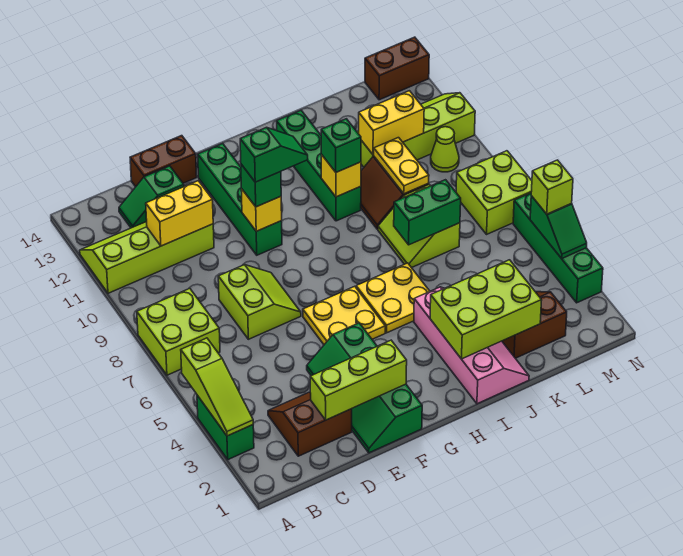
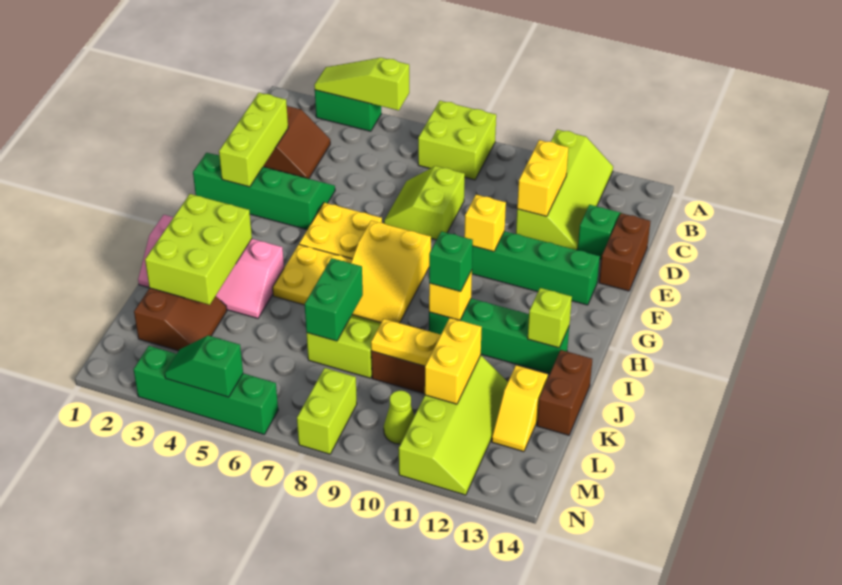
lime slope D7:E8 level 1 top D -> lime slope D7:E8 level 1 top 8
green brick F10 level 3 -> none
green slope F10:G10 level 4 top F -> none
none -> yellow slope G7:I8 level 1 top G
none -> yellow slope K13:L13 level 1 top K
lime brick M7:N8 level 1 -> lime brick M8:N8 level 1
brown brick M14:N14 level 1 -> brown brick J14:K14 level 1
lime brick N5 level 3 -> lime brick I13 level 2

